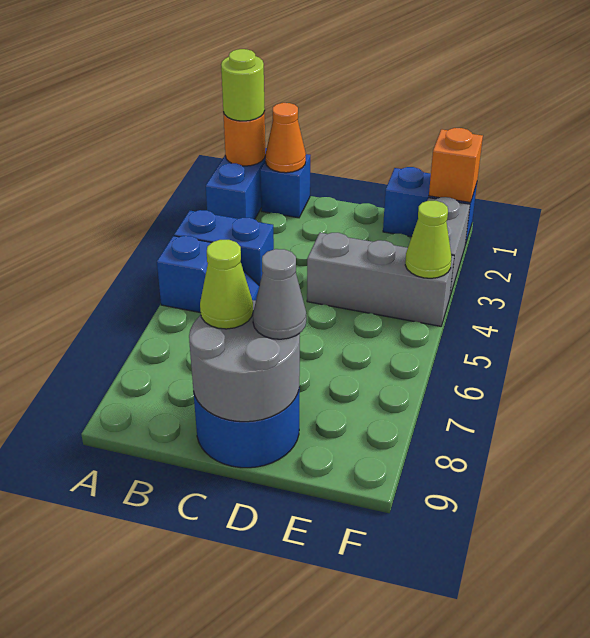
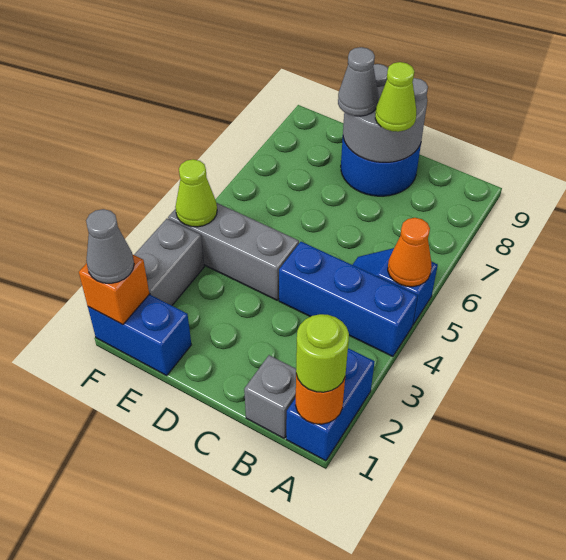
blue brick A4:B4 level 1 -> blue brick A4:C4 level 1
blue brick B1 level 1 -> grey brick B1 level 1
orange cone B1 level 2 -> orange cone A5 level 2
none -> grey cone F1 level 3

